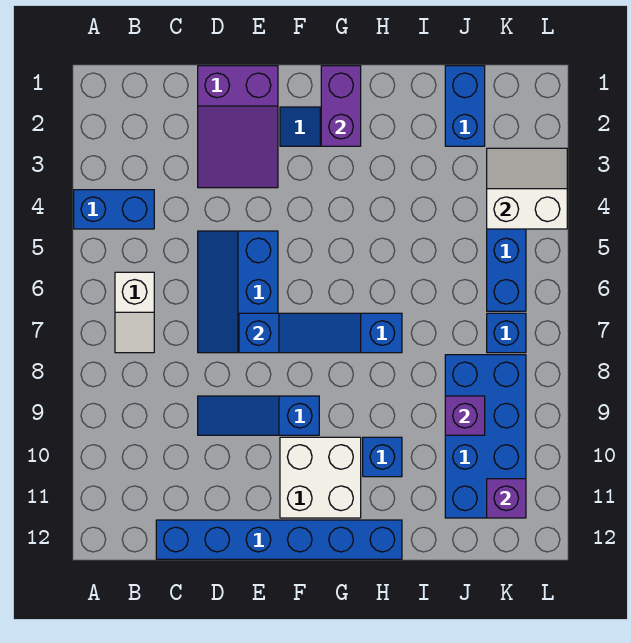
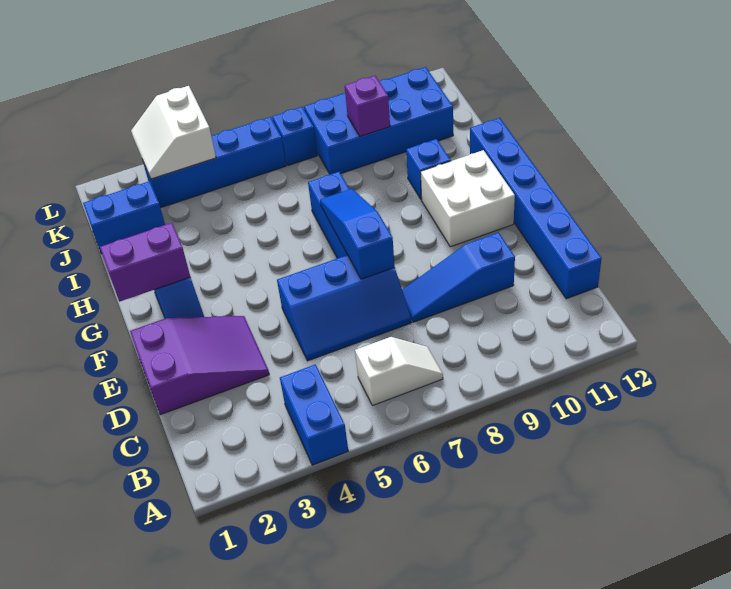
blue slope D9:F9 level 1 top F -> blue slope D8:D10 level 1 top 10
purple brick K11 level 2 -> none

